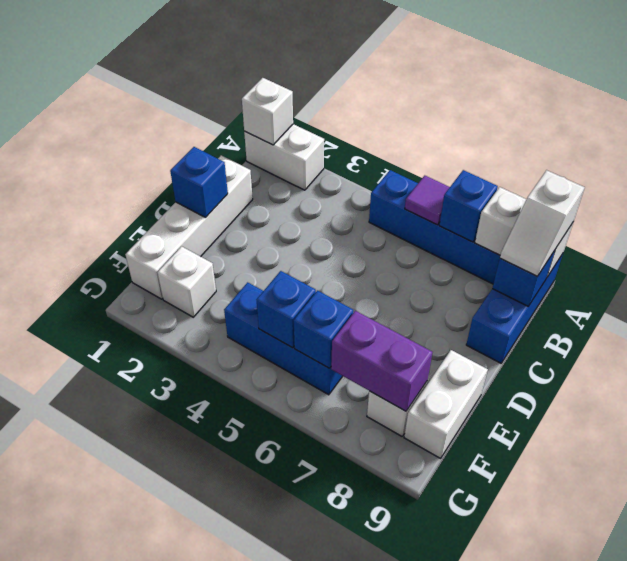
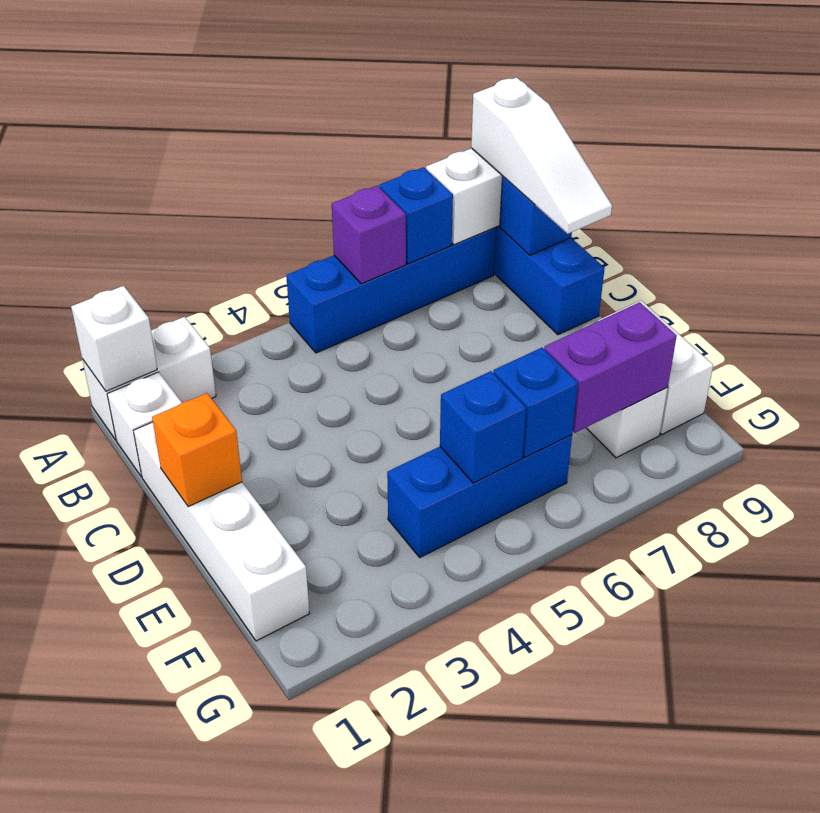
purple tile A6 level 2 -> purple brick A6 level 2
white slope A9:B9 level 3 top A -> white slope A9:C9 level 3 top A
blue brick D1 level 2 -> orange brick D1 level 2
white brick F2 level 1 -> white brick B1 level 1

